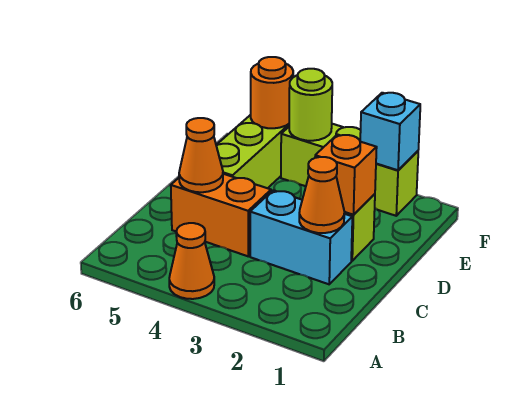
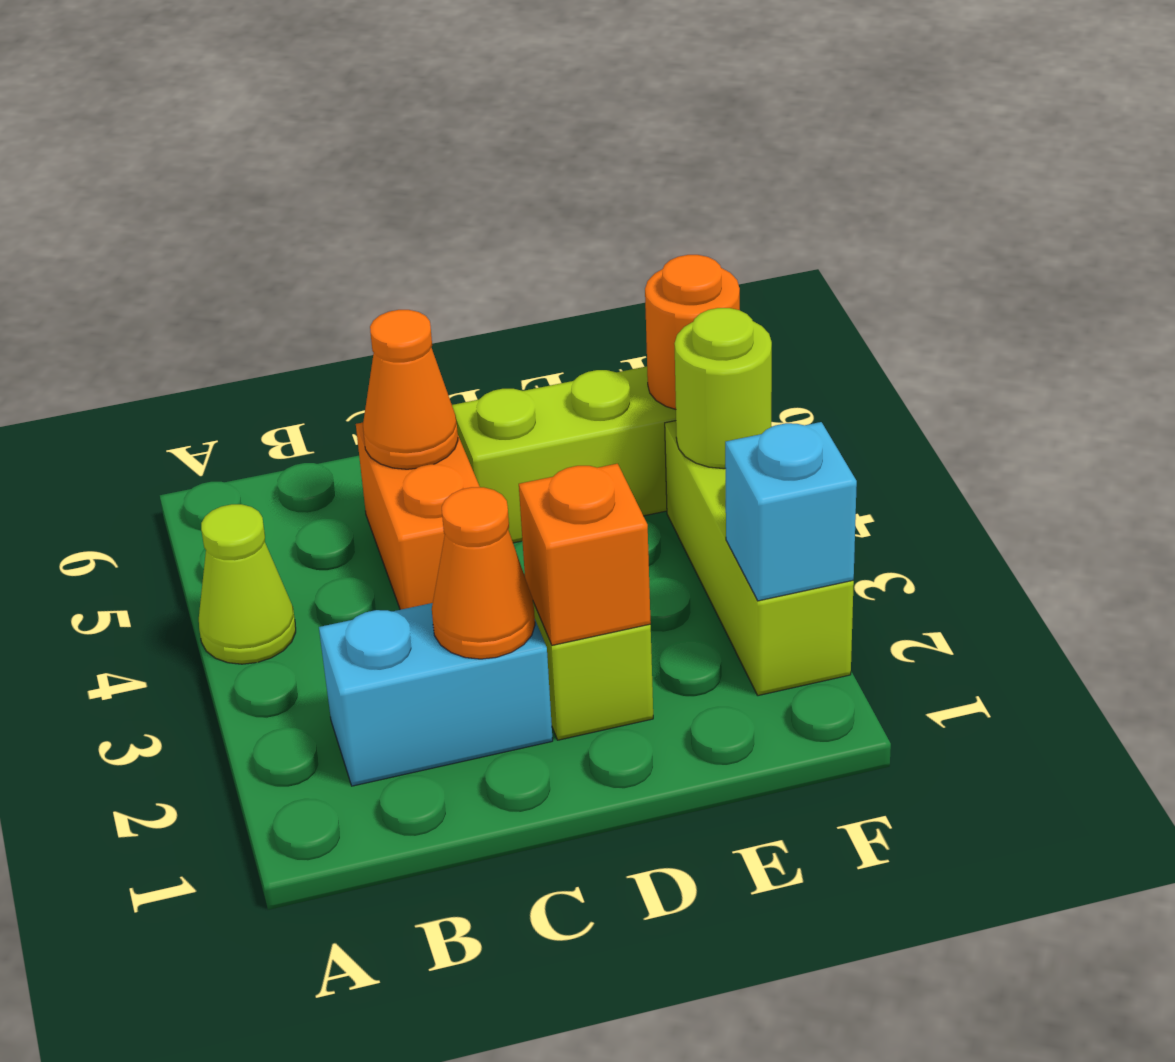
orange cone A4 level 1 -> lime cone A4 level 1
cyan brick C2:C3 level 1 -> cyan brick B2:C2 level 1

